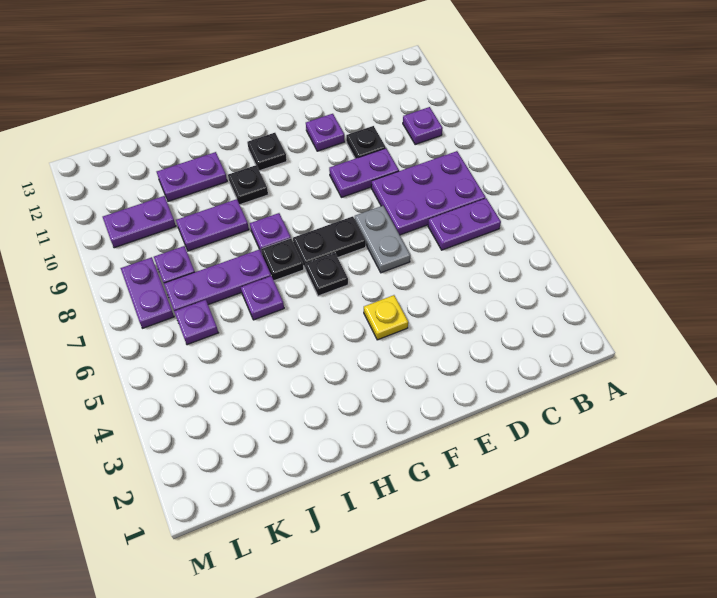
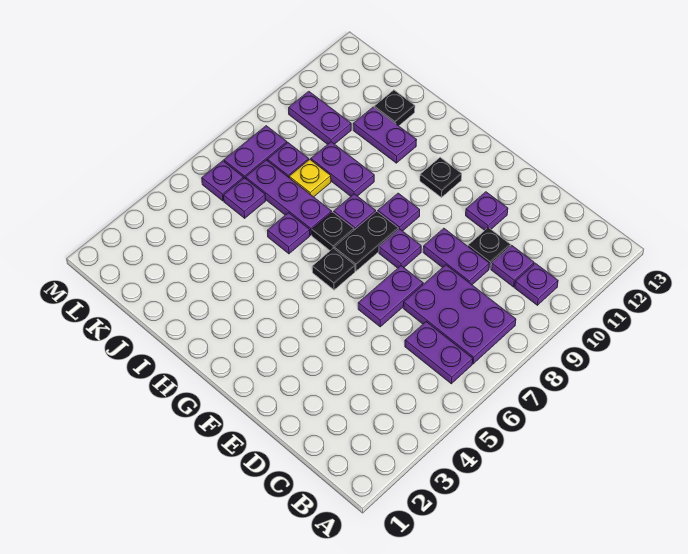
none -> purple plate C10 level 1
grey plate E6:E7 level 1 -> purple plate E6:E7 level 1
yellow plate F4 level 1 -> yellow plate J8 level 1
black plate F7:G7 level 1 -> black plate G7:G8 level 1
none -> purple plate F8 level 1
none -> purple plate G9 level 1
black plate H10 level 1 -> black plate J12 level 1
none -> purple plate L6 level 1

